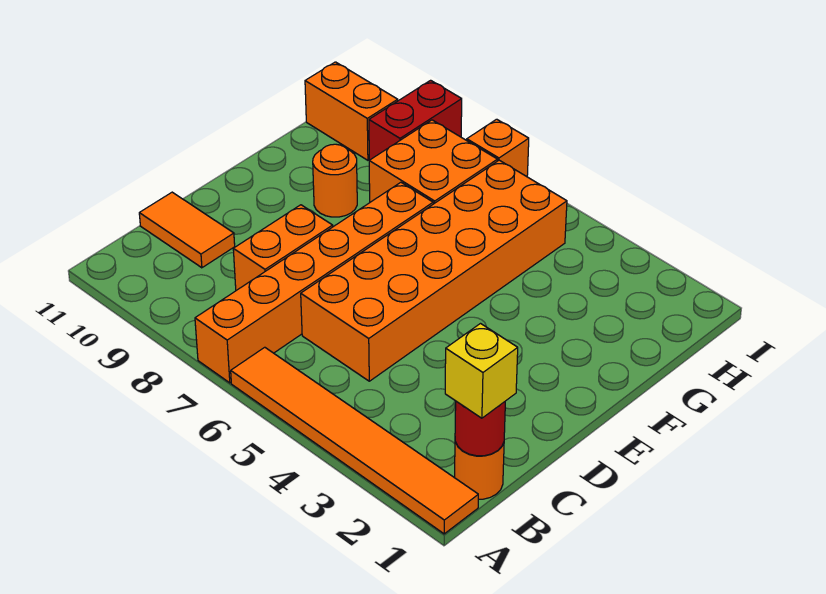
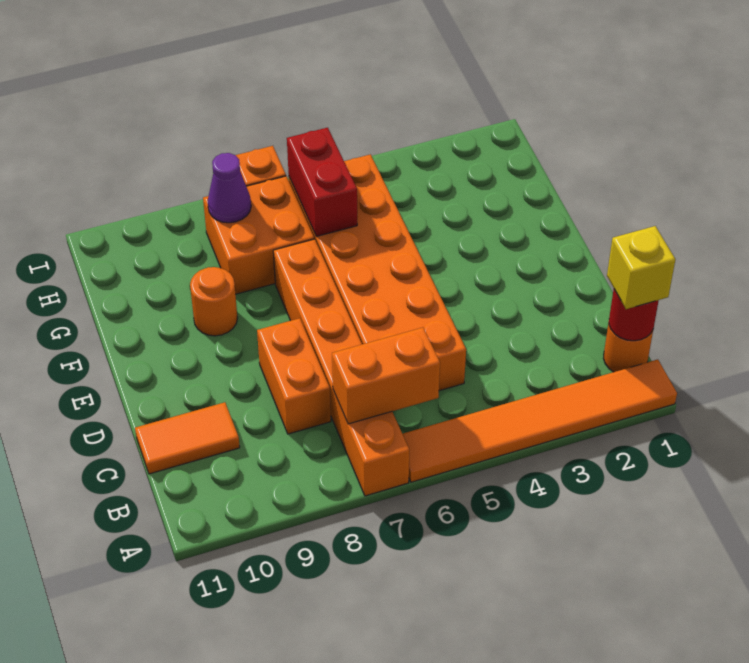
none -> purple cone H8 level 2
red brick H9:I9 level 1 -> red brick G6:H6 level 2
orange brick H10:H11 level 1 -> orange brick B6:B7 level 2

